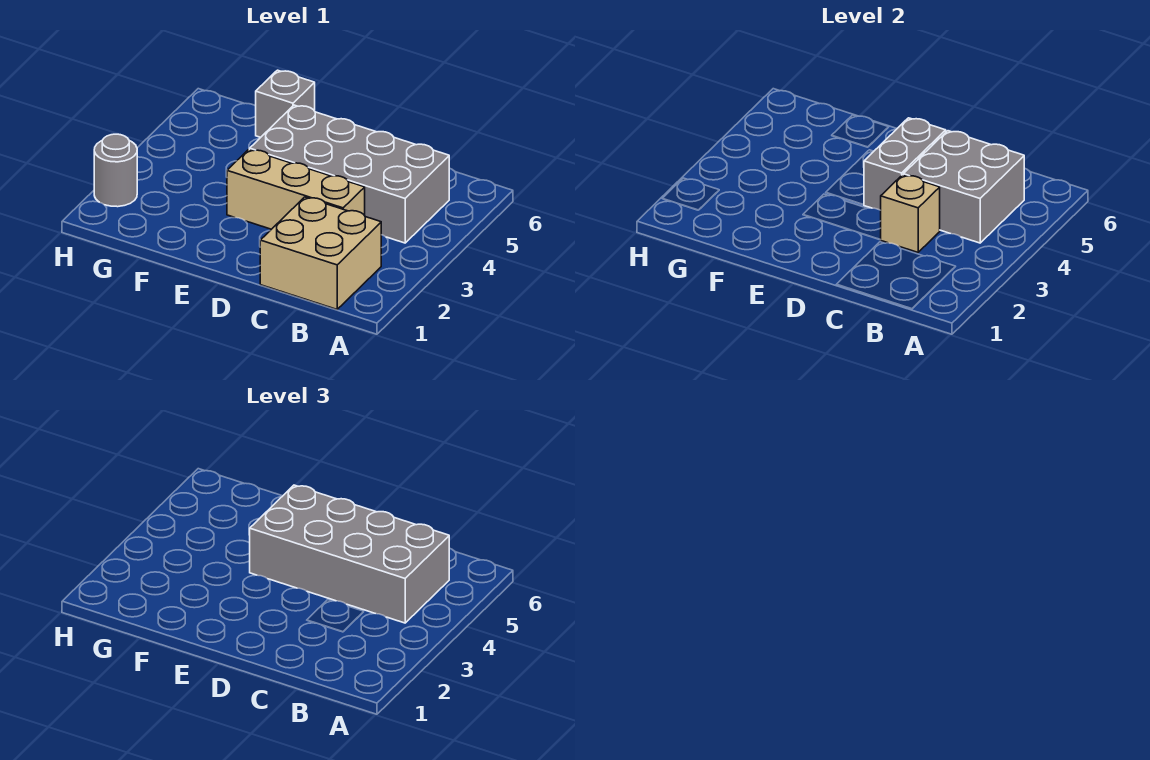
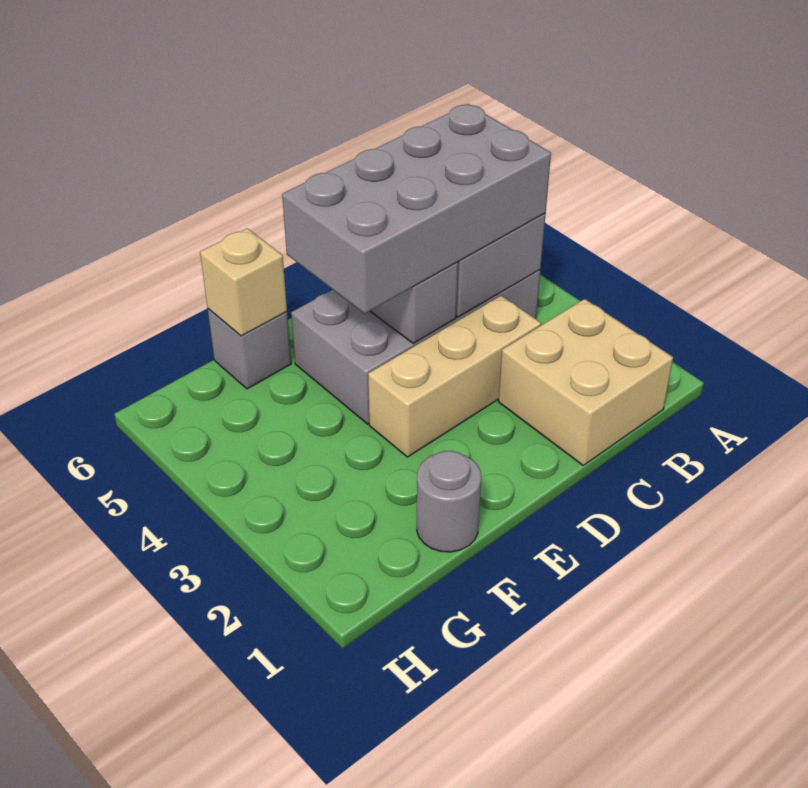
tan brick C3 level 2 -> tan brick F6 level 2
grey round brick H2 level 1 -> grey round brick F1 level 1

